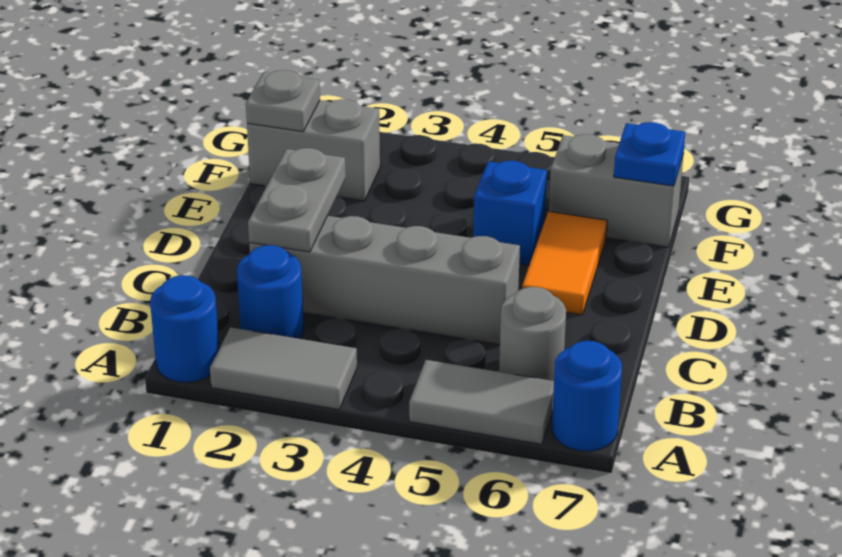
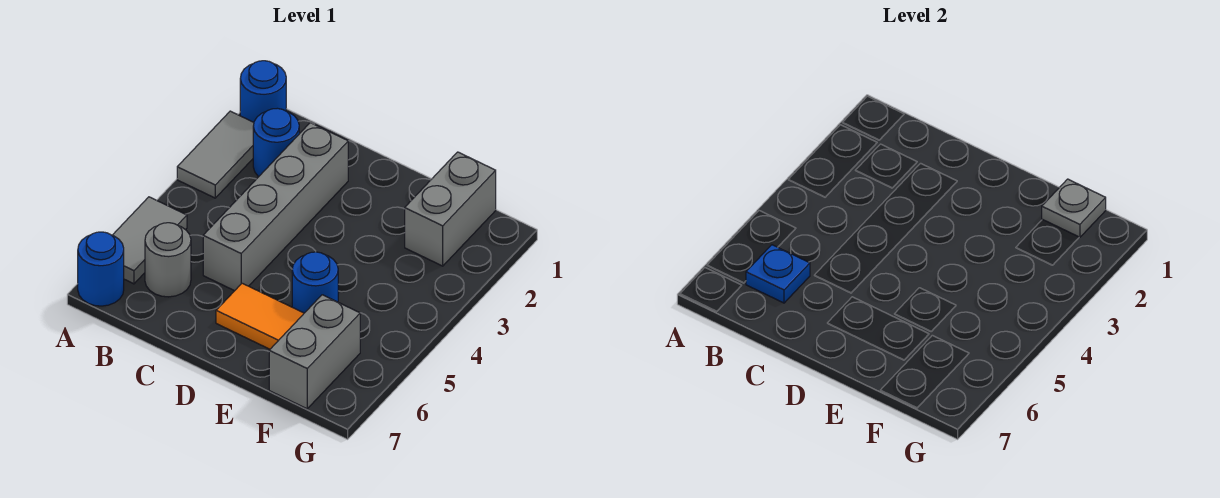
grey plate C2:D2 level 2 -> none
blue brick E5 level 1 -> blue round brick E5 level 1
blue plate F7 level 2 -> blue plate B6 level 2

